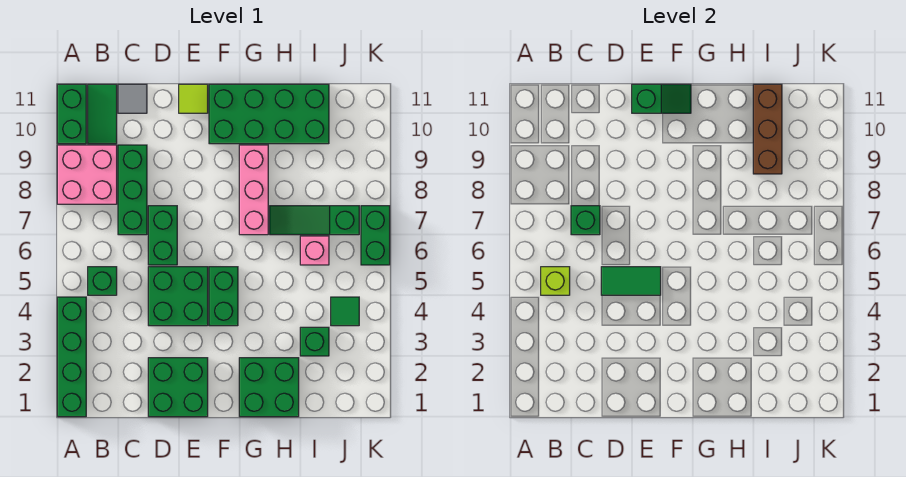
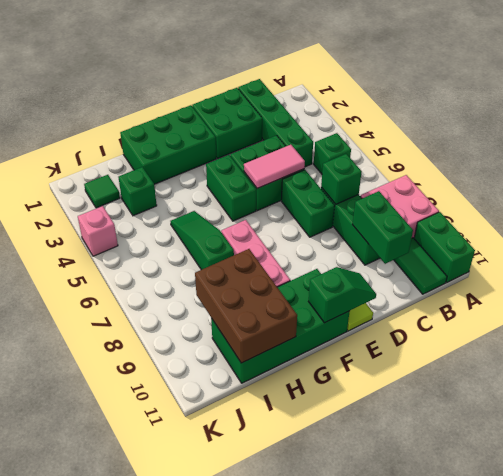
green brick A1:A4 level 1 -> green brick C1:C4 level 1
lime brick B5 level 2 -> none
grey tile C11 level 1 -> none
green tile D5:E5 level 2 -> pink tile D5:E5 level 2
green slope E11:F11 level 2 top E -> green slope E11:F11 level 2 top F
green brick G1:H2 level 1 -> green brick F1:H2 level 1
green slope H7:J7 level 1 top J -> green slope H5:H7 level 1 top 7
pink brick I6 level 1 -> pink brick K4 level 1
brown brick I9:I11 level 2 -> brown brick H9:I11 level 2
green tile J4 level 1 -> green tile J2 level 1
green brick K6:K7 level 1 -> green brick C9:C10 level 2

